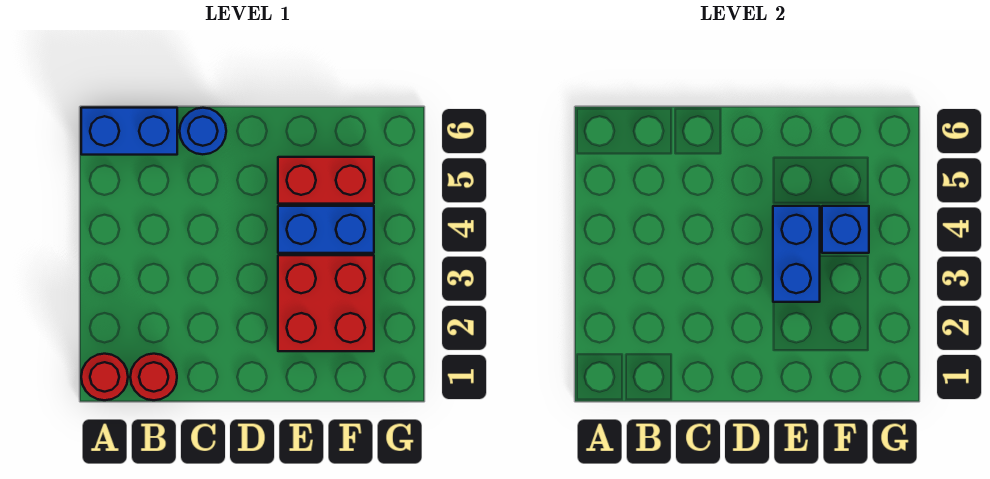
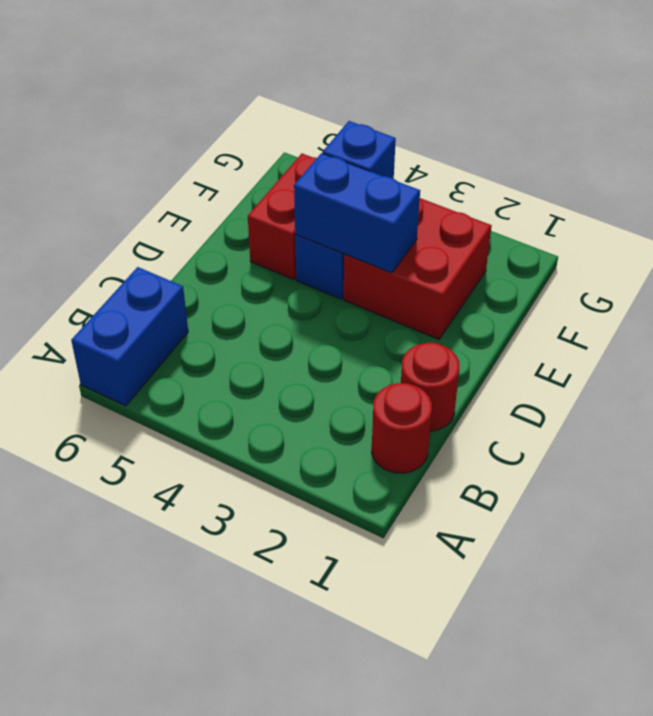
red round brick A1 level 1 -> red round brick C1 level 1
blue round brick C6 level 1 -> none

